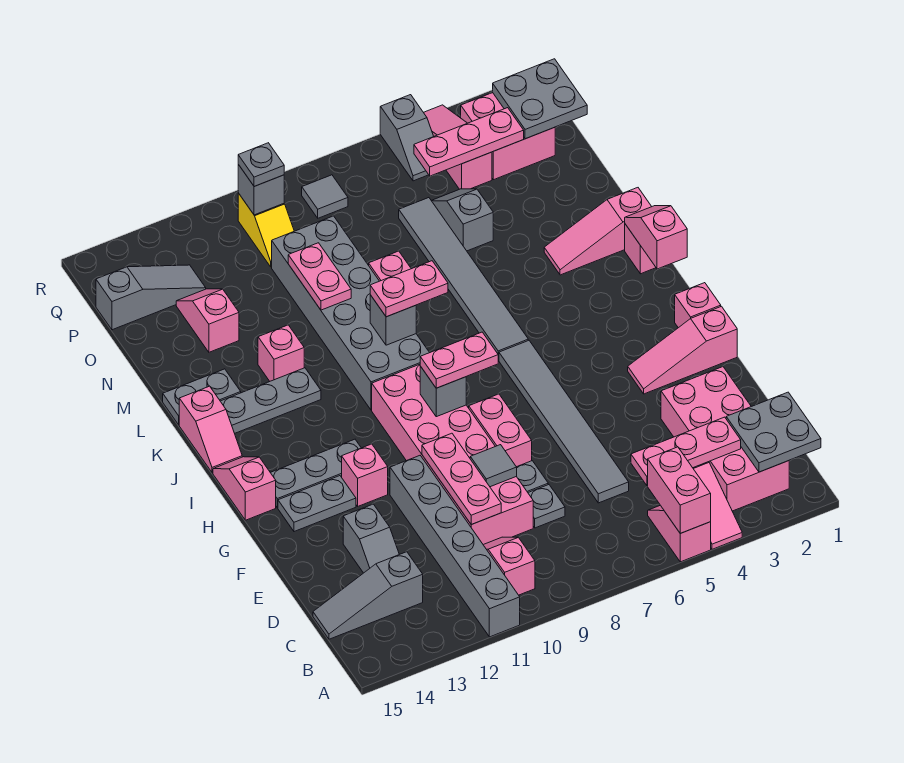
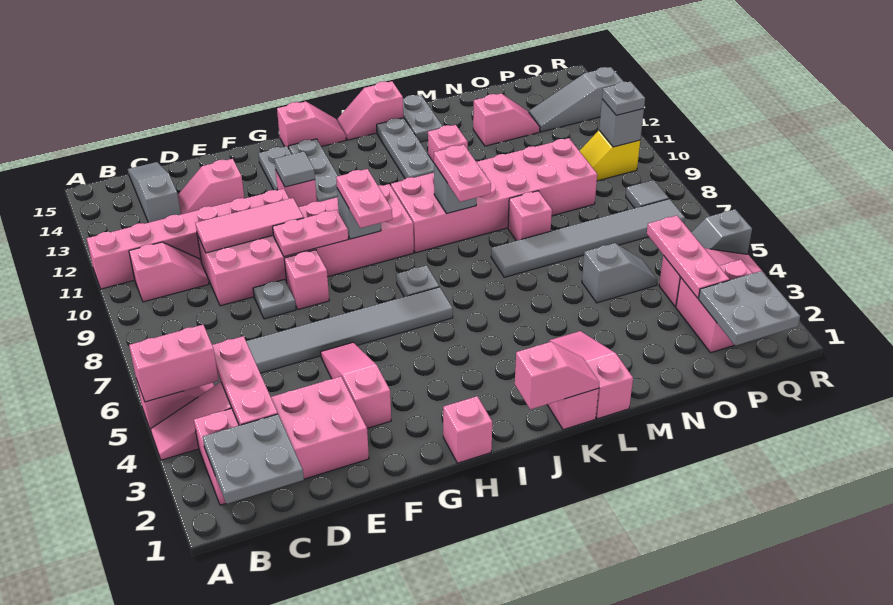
grey brick A11:F11 level 1 -> pink brick A11:F11 level 1
grey plate D8 level 1 -> grey plate I7 level 1
pink plate D10:F10 level 2 -> pink tile D10:F10 level 2
grey slope D13:E13 level 1 top E -> pink slope D13:E13 level 1 top E
grey tile E9 level 2 -> grey tile G12 level 2
pink brick F8:G8 level 1 -> pink brick F8 level 1
pink slope G1:G3 level 1 top 1 -> pink slope F3:F5 level 1 top 3
grey tile J6:O6 level 1 -> grey tile L7:Q7 level 1
grey brick J9:O10 level 1 -> pink brick J9:O10 level 1
pink plate M10:N10 level 2 -> pink plate F9:G9 level 2
grey slope P13:P15 level 1 top 15 -> grey slope P13:R13 level 1 top R

